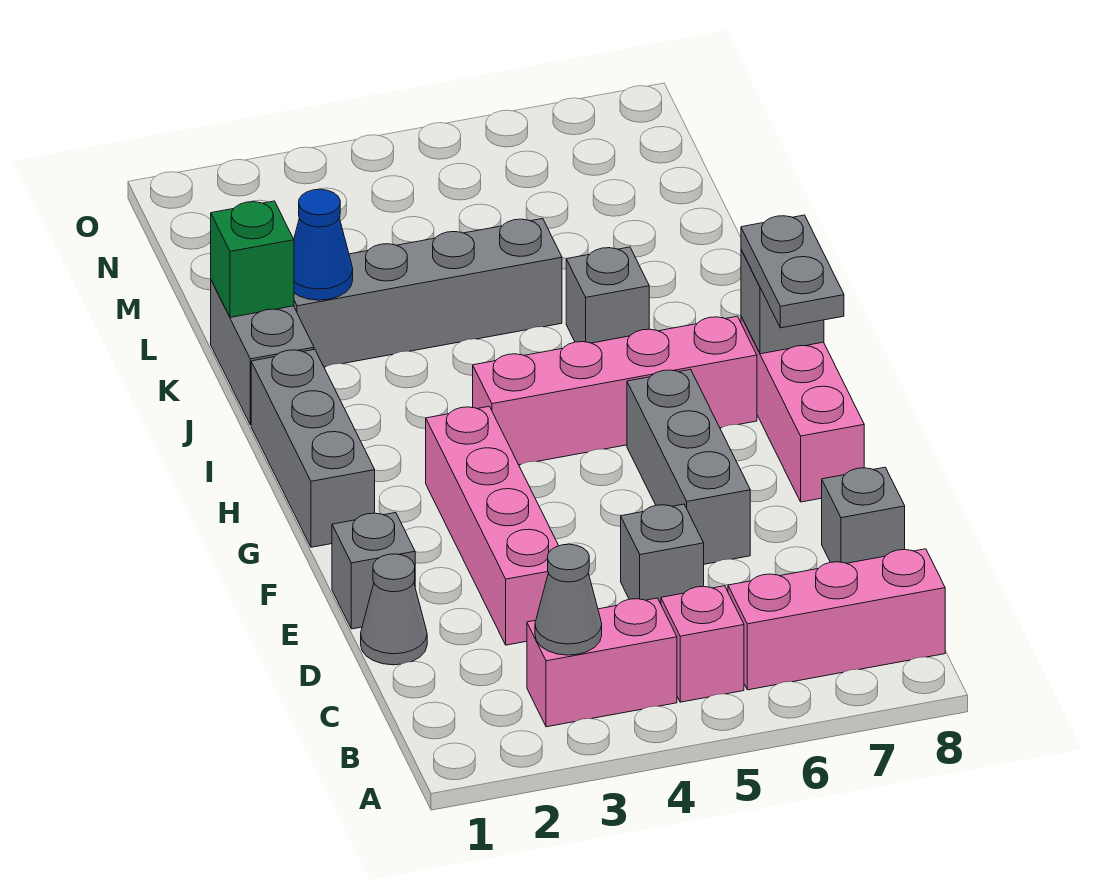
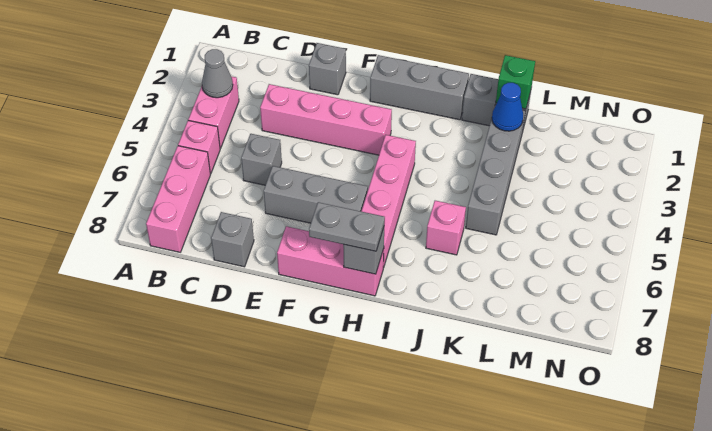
grey cone D1 level 1 -> none
grey brick J6 level 1 -> pink brick J6 level 1

